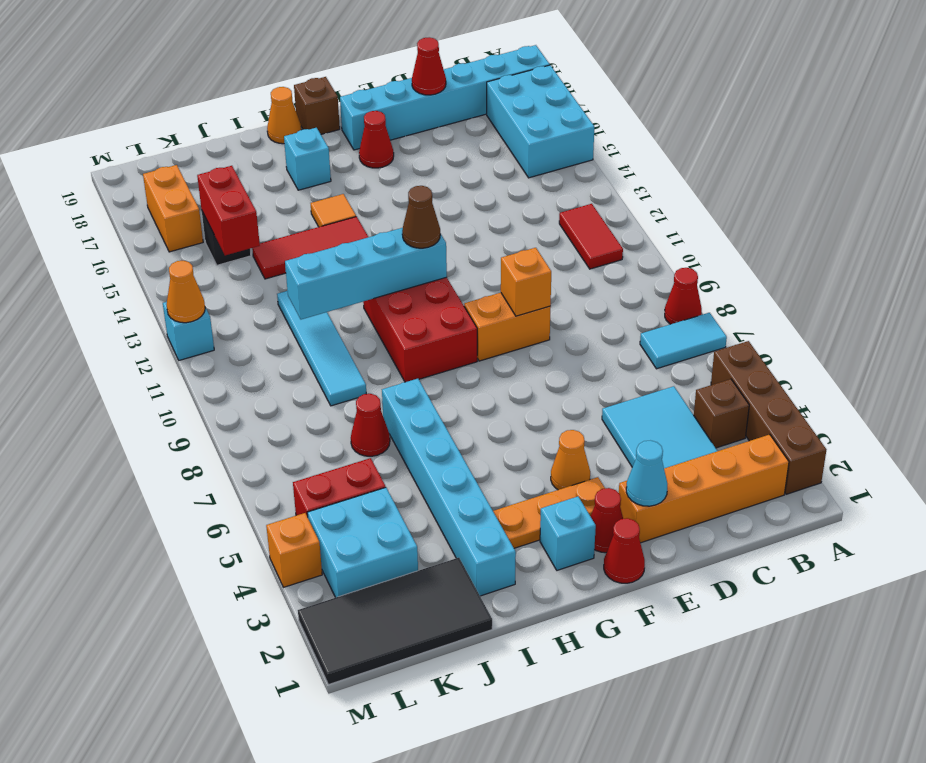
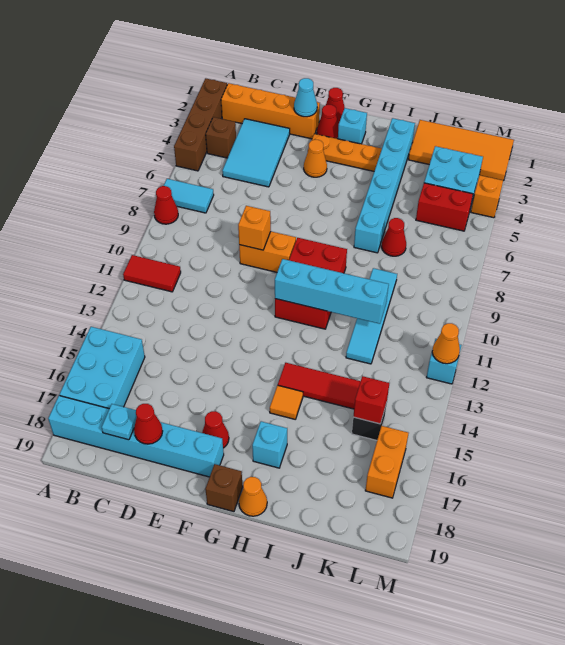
red tile B11:B12 level 1 -> red tile A11:B11 level 1
none -> cyan plate C18 level 2
brown cone G11 level 3 -> none
black tile J1:M2 level 1 -> orange tile J1:M2 level 1
red brick K14:K15 level 2 -> red brick K15 level 2

